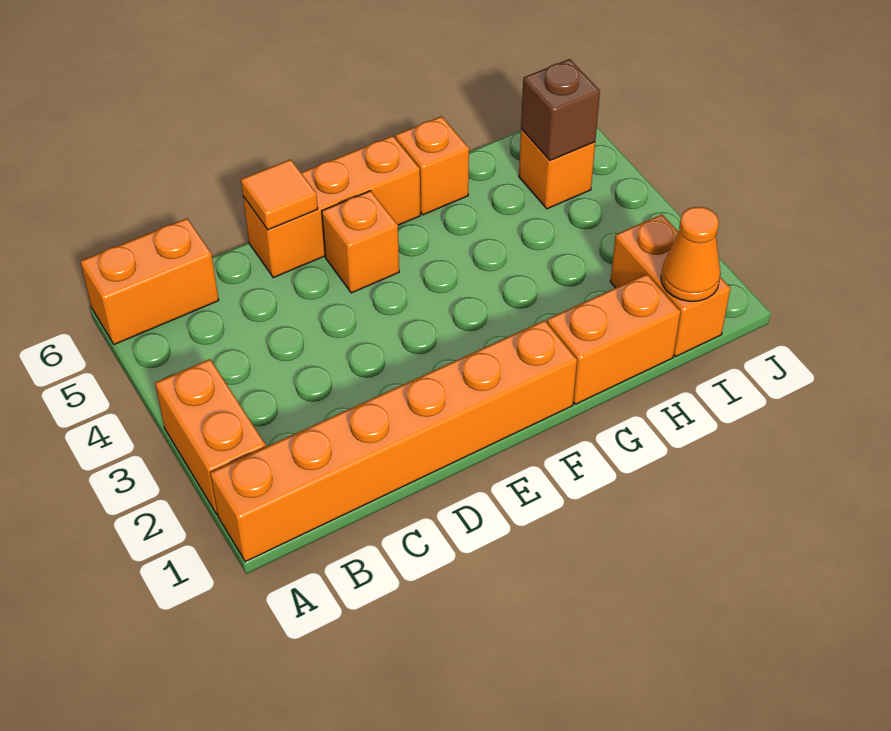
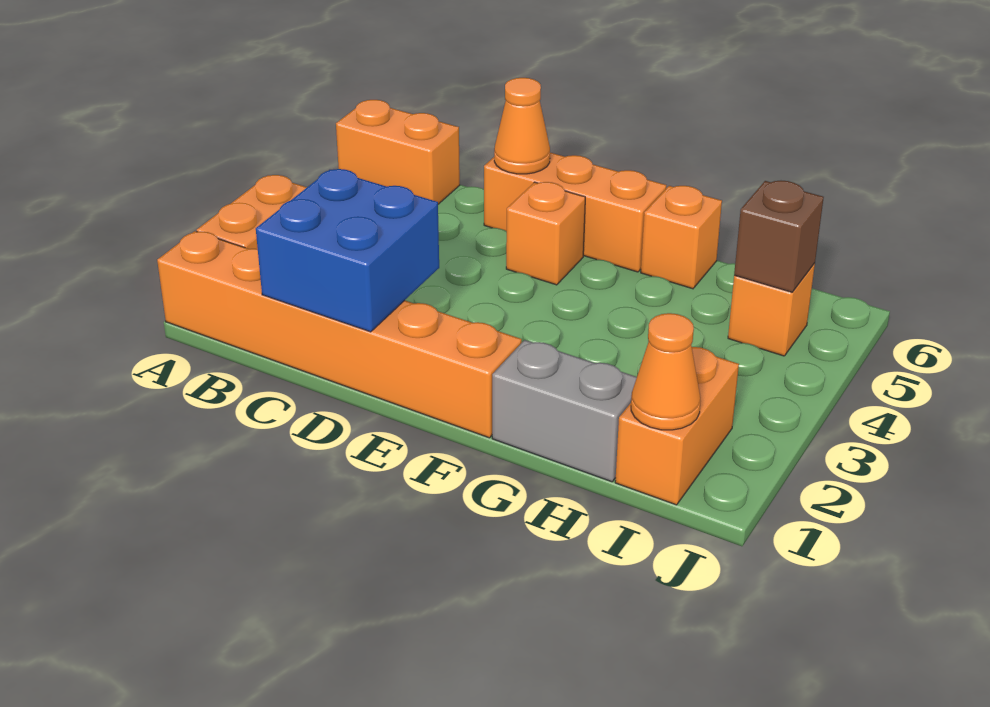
none -> blue brick C1:D2 level 2
orange tile D6 level 2 -> orange cone D6 level 2
orange brick G1:H1 level 1 -> grey brick G1:H1 level 1

